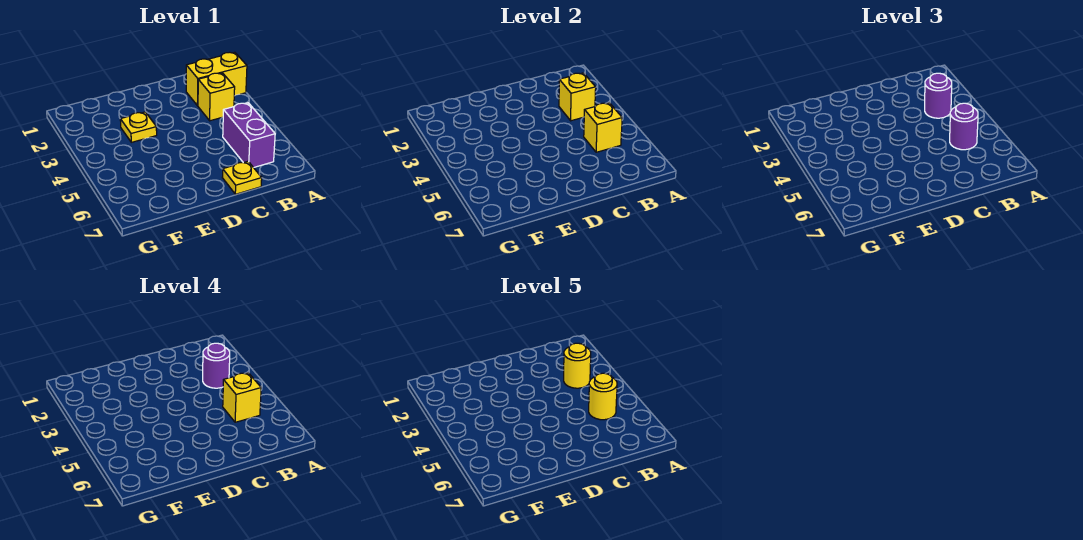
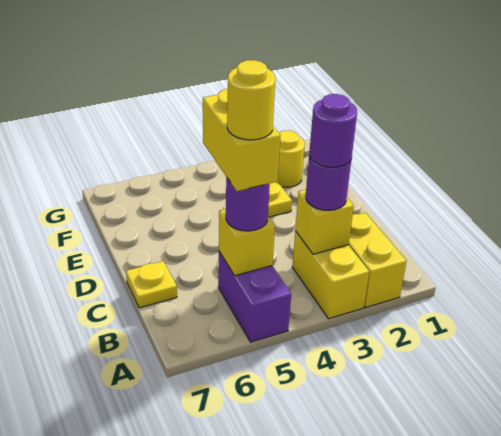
yellow brick B3 level 1 -> yellow brick A3:B3 level 1
yellow round brick B3 level 5 -> yellow round brick F2 level 1
purple brick B5:B6 level 1 -> purple brick A5:B5 level 1
yellow brick B5 level 4 -> yellow brick B5:C5 level 4

